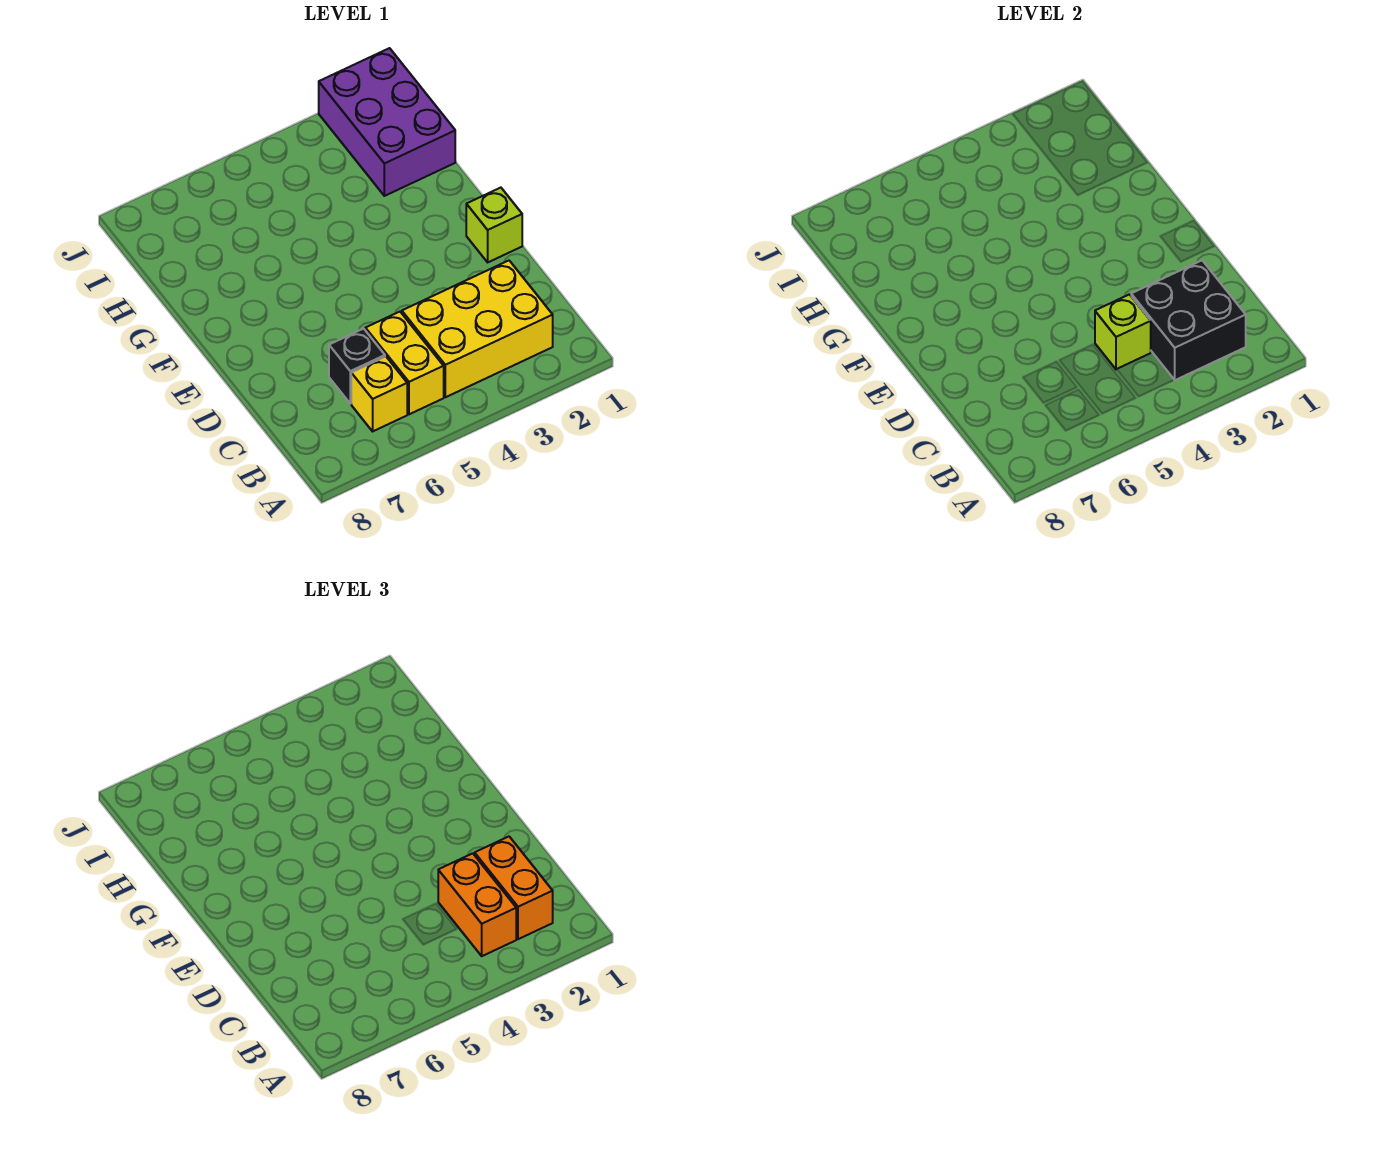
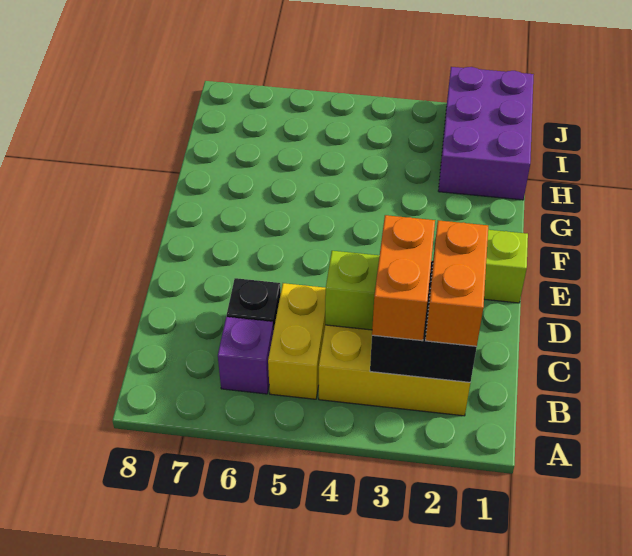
yellow brick B6 level 1 -> purple brick B6 level 1

